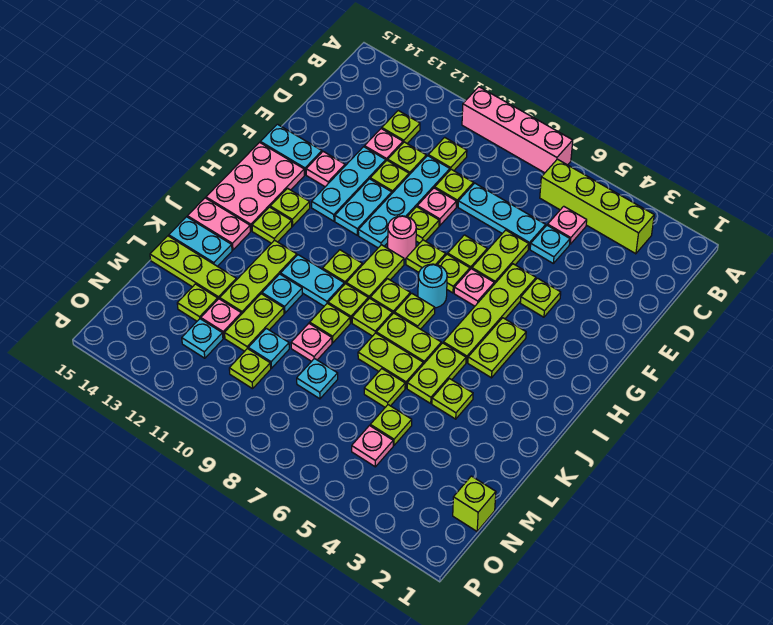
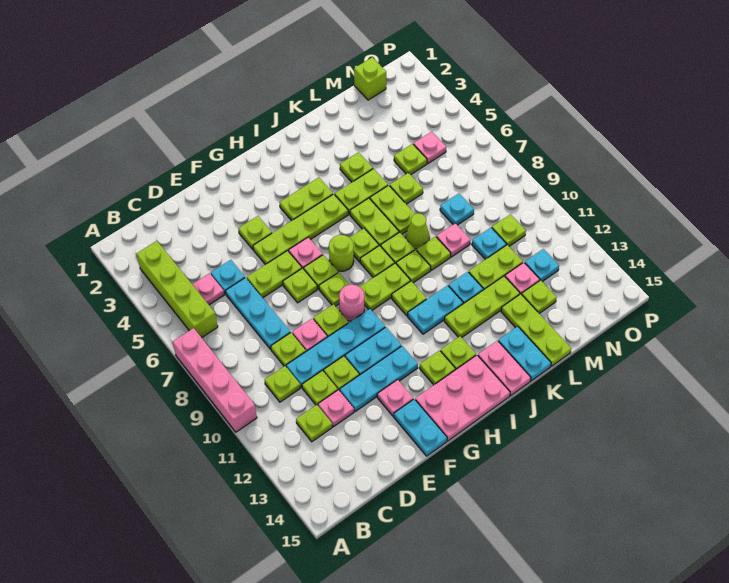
cyan round brick H7 level 1 -> lime round brick H7 level 1
cyan plate J10:J11 level 1 -> cyan plate I11:J11 level 1
none -> lime cone K8 level 1

